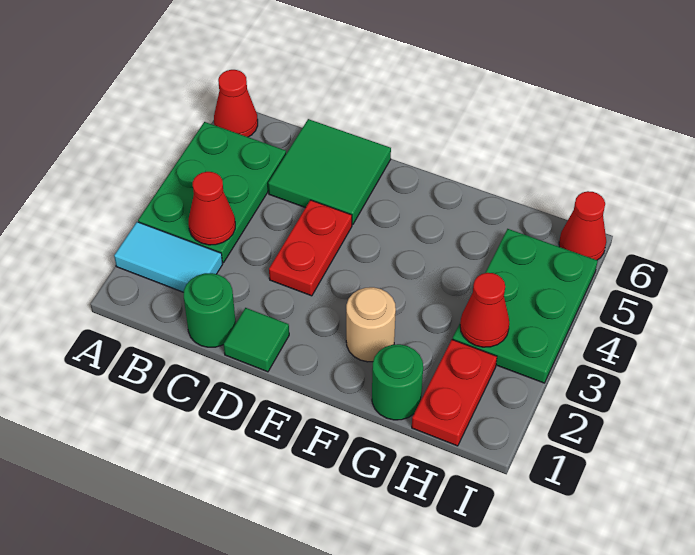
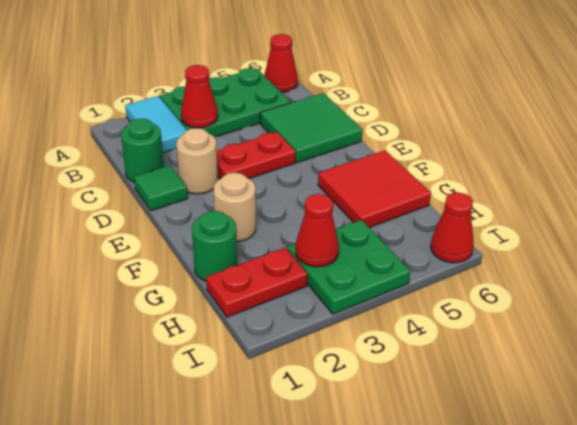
none -> tan round brick D2 level 1
none -> red tile F5:G6 level 1
green plate H3:I5 level 1 -> green plate H3:I4 level 1

